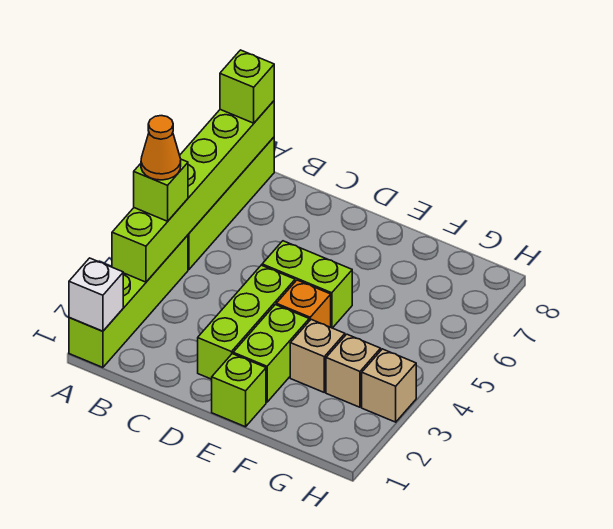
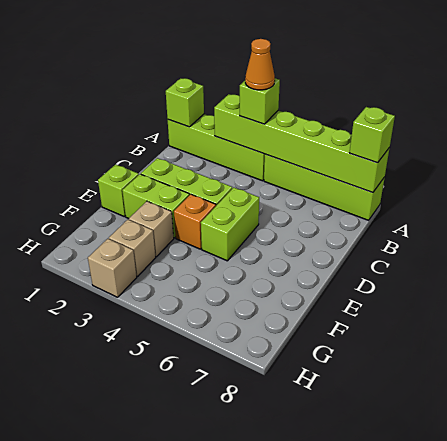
white brick A1 level 2 -> lime brick A1 level 2

